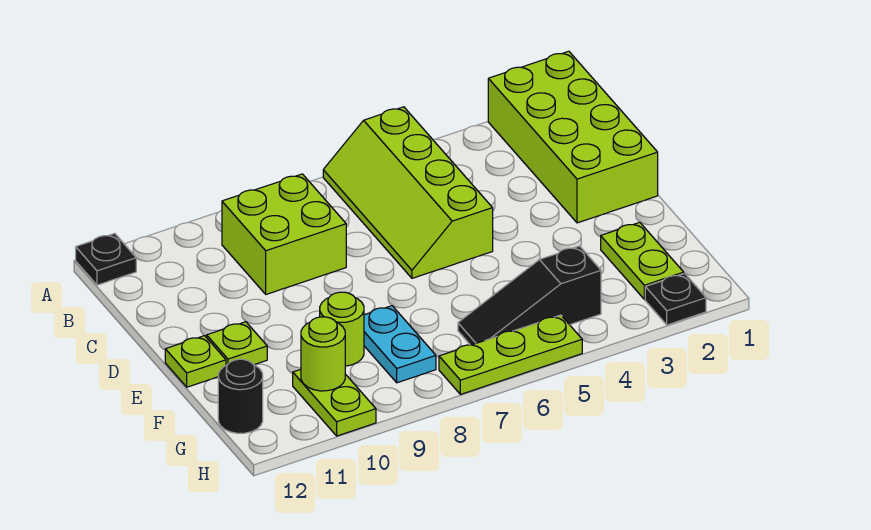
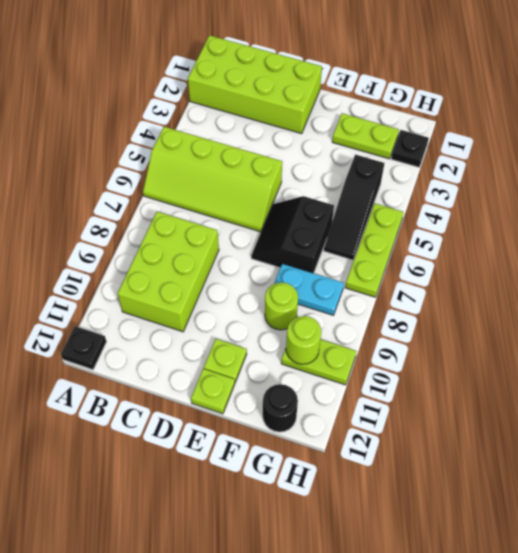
lime brick B8:C9 level 1 -> lime brick B8:C10 level 1
none -> black slope E6:F7 level 1 top F

